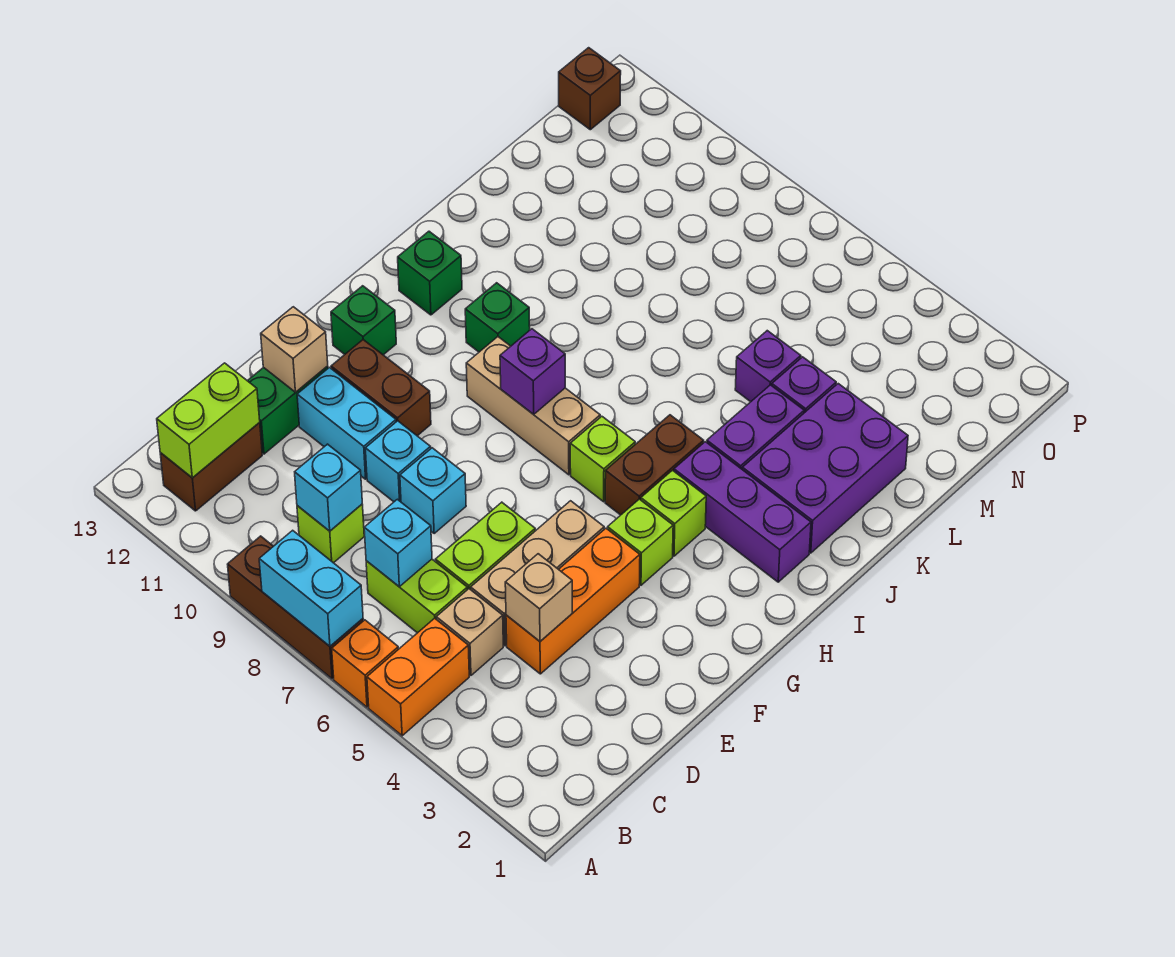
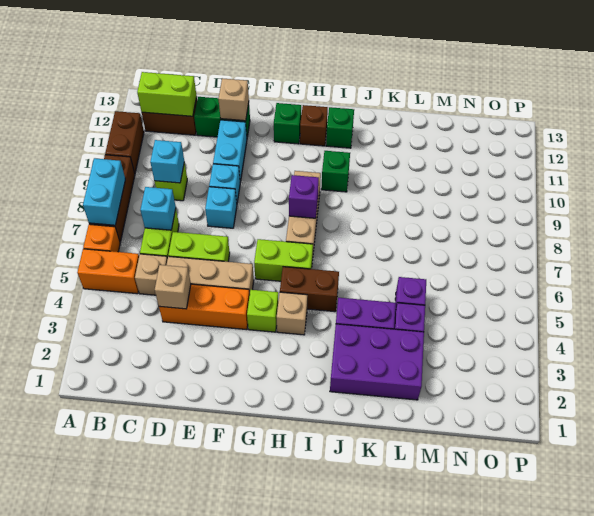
brown brick F10:F11 level 1 -> brown brick A10:A11 level 1
lime brick H4 level 1 -> tan brick H4 level 1
lime brick H6 level 1 -> lime brick G6:H6 level 1
purple brick I2:I4 level 1 -> none
brown brick O13 level 1 -> brown brick H12 level 1

